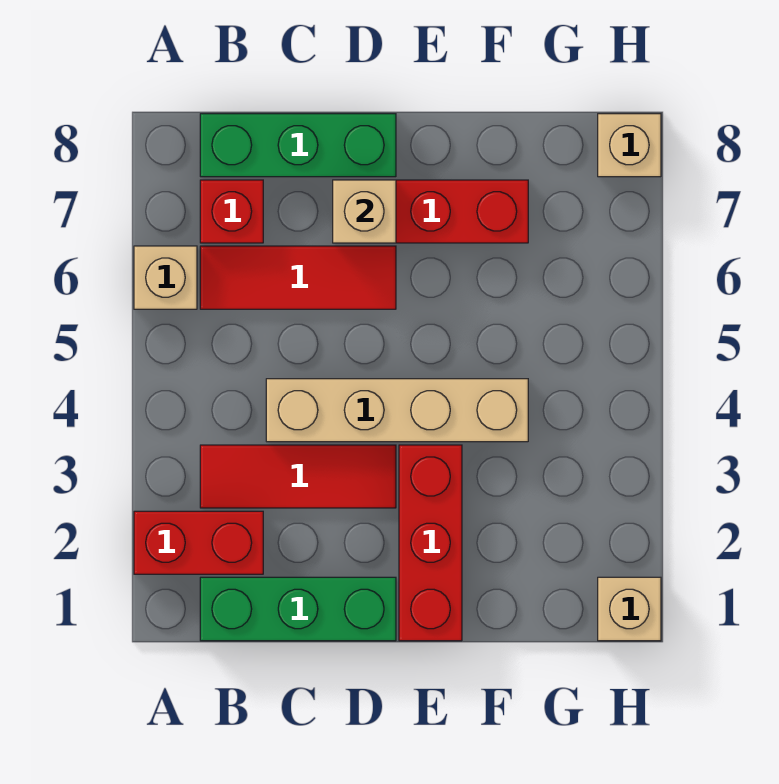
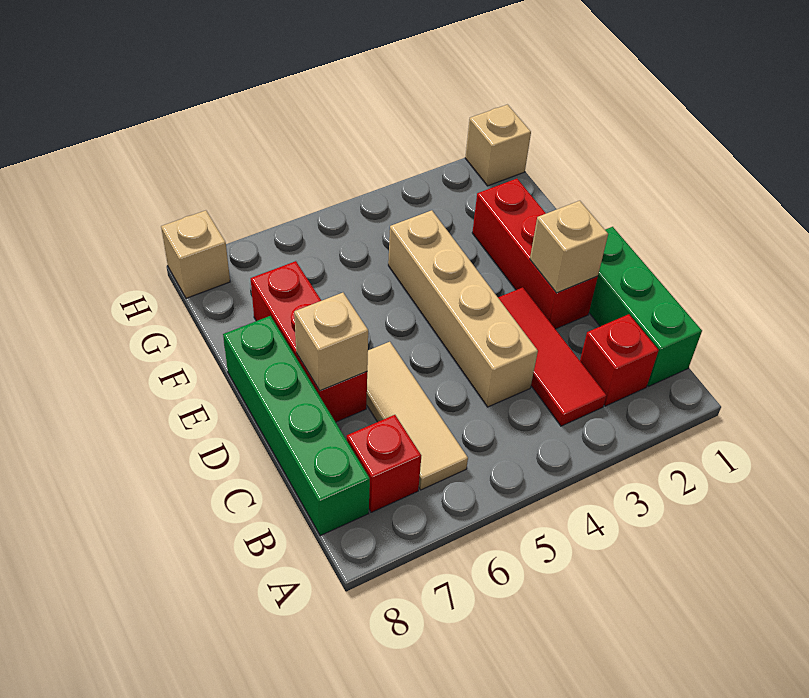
red brick A2:B2 level 1 -> red brick B2 level 1
tan brick A6 level 1 -> tan brick D2 level 2
red tile B6:D6 level 1 -> tan tile B6:D6 level 1
green brick B8:D8 level 1 -> green brick B8:E8 level 1
red brick E1:E3 level 1 -> red brick D2:F2 level 1

